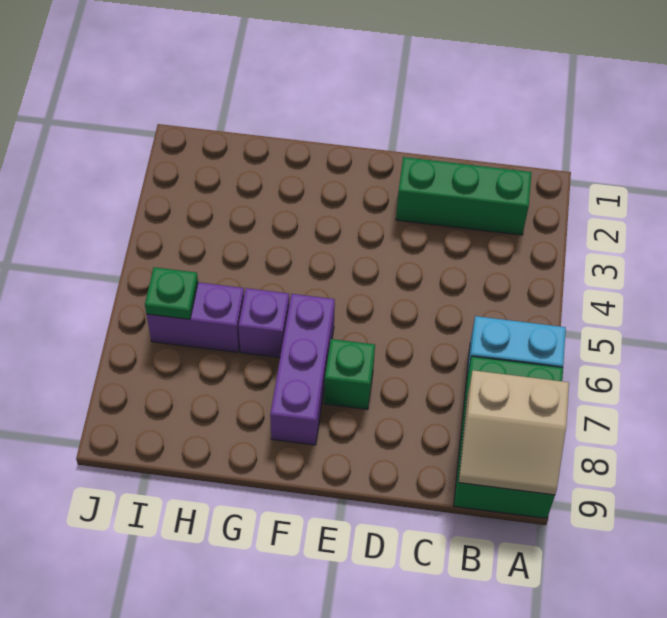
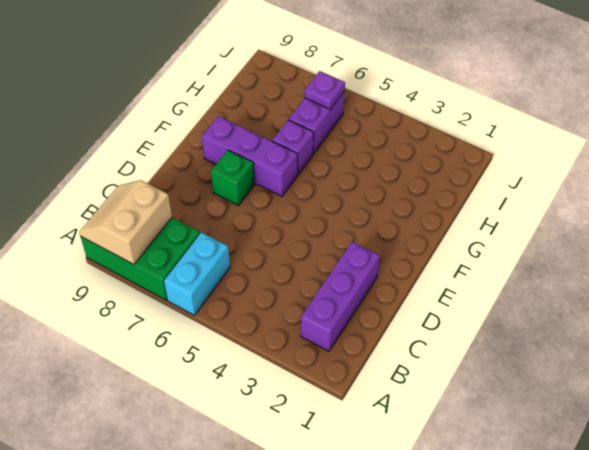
green brick B2:D2 level 1 -> purple brick B2:D2 level 1
green plate I6 level 2 -> purple plate I6 level 2

